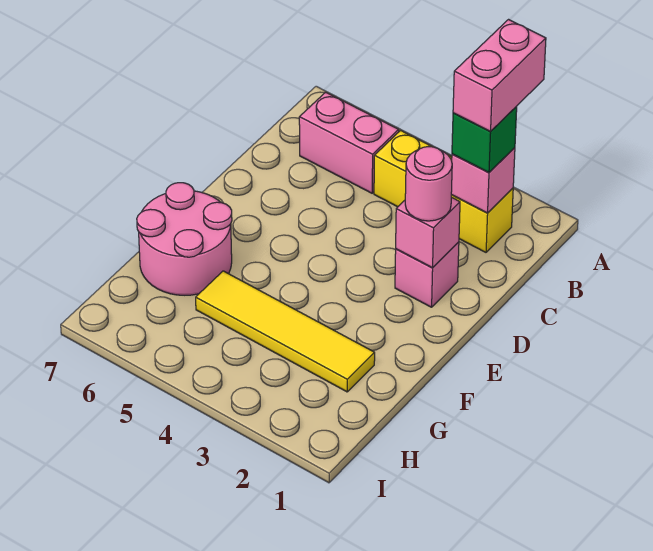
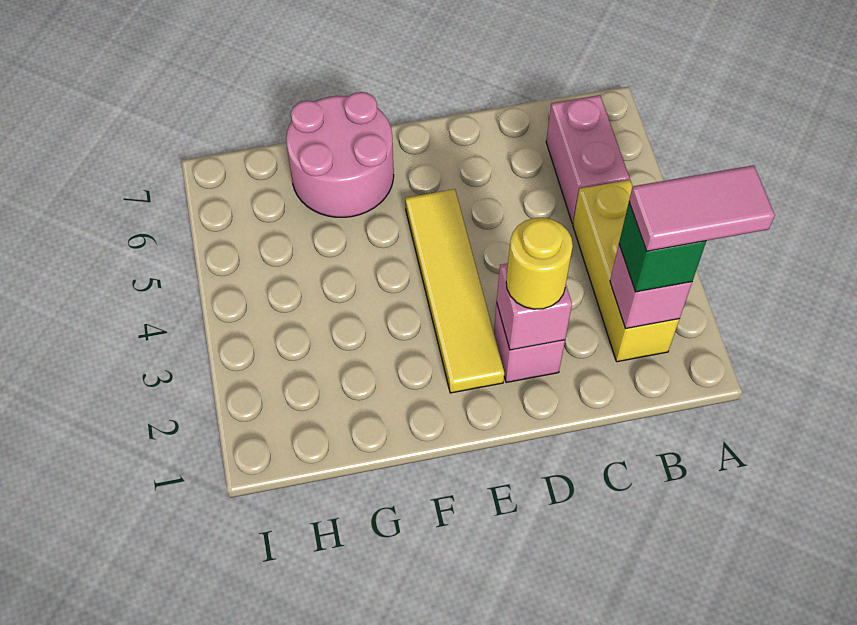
pink brick A2:B2 level 4 -> pink tile A2:B2 level 4
pink round brick D2 level 3 -> yellow round brick D2 level 3
yellow tile G2:G5 level 1 -> yellow tile E2:E5 level 1

